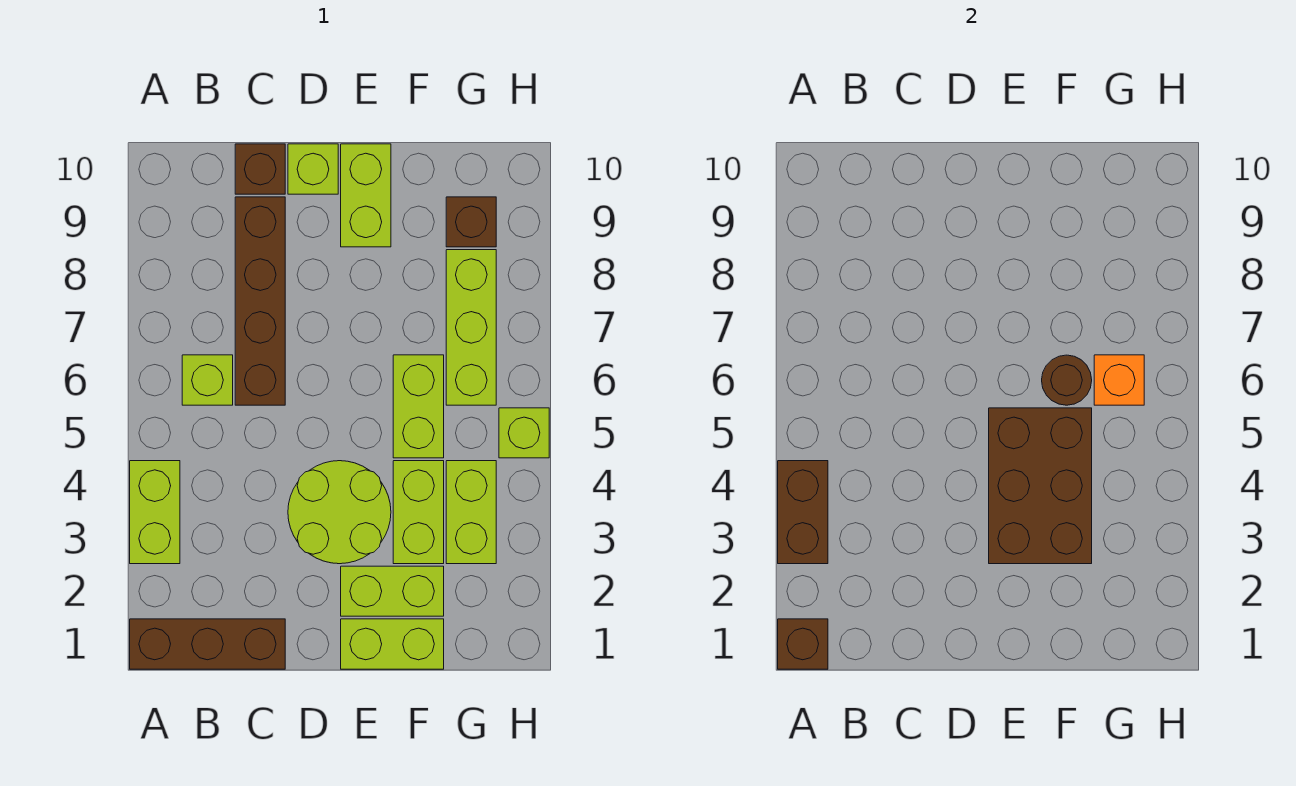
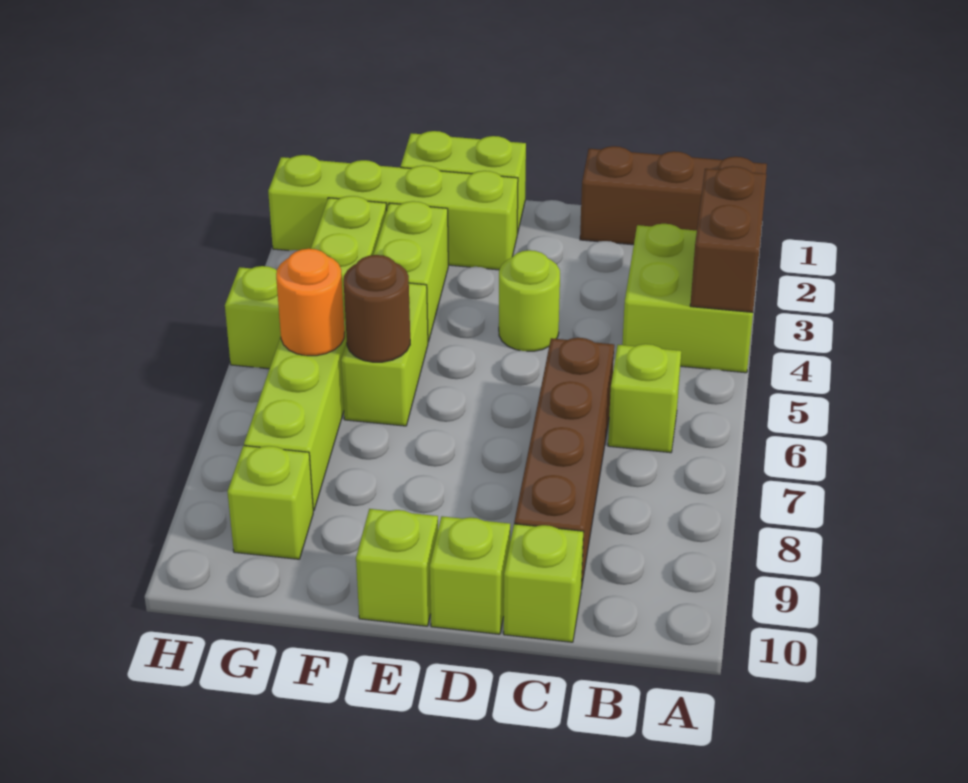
brown brick A1 level 2 -> none
lime brick A3:A4 level 1 -> lime brick A3:B4 level 1
brown brick C10 level 1 -> lime brick C10 level 1
lime round brick D3:E4 level 1 -> lime round brick D4 level 1
lime brick E2:F2 level 1 -> lime brick E2:H2 level 1
brown brick E3:F5 level 2 -> none
lime brick E9:E10 level 1 -> lime brick E10 level 1
orange brick G6 level 2 -> orange round brick G6 level 2
brown brick G9 level 1 -> lime brick G9 level 1

